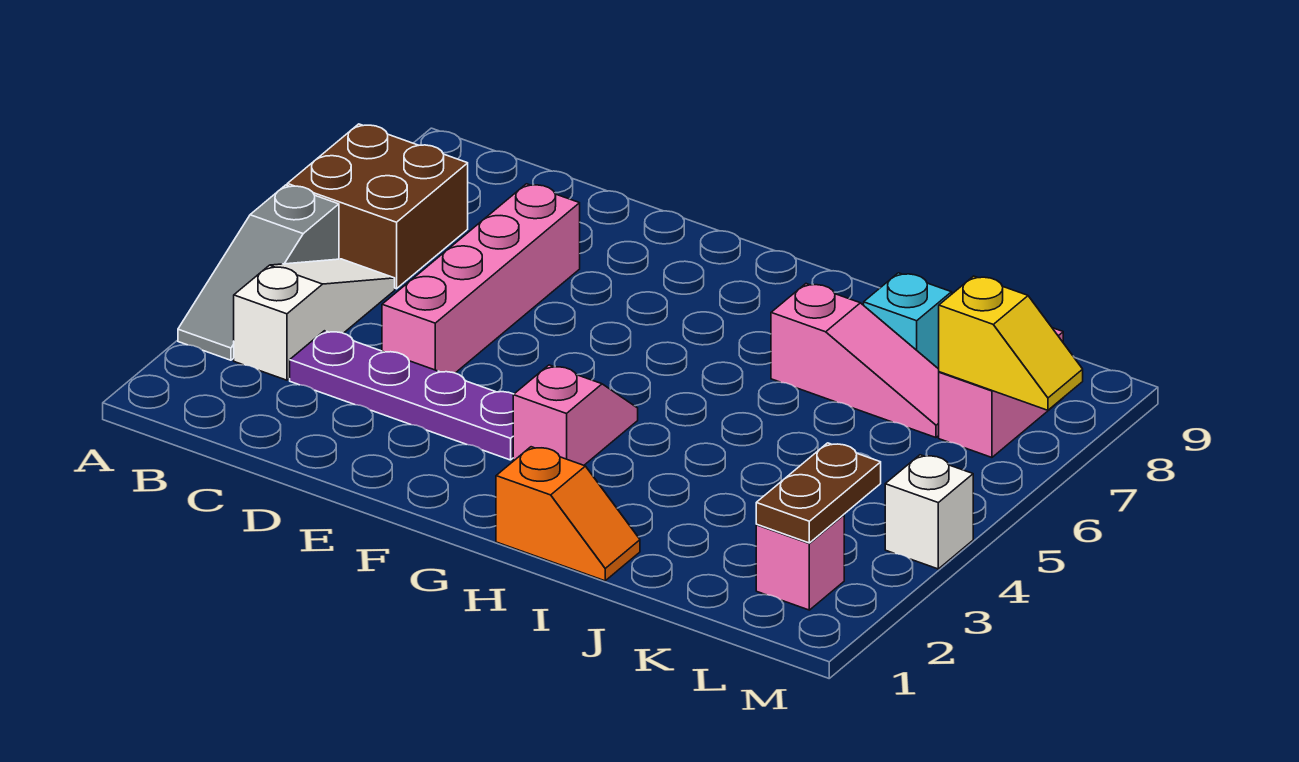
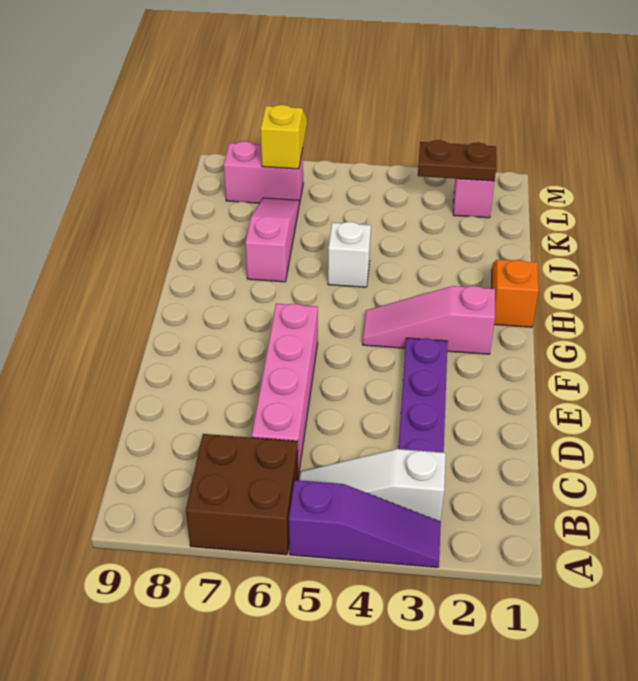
grey slope A3:A5 level 1 top 5 -> purple slope A3:A5 level 1 top 5
pink brick D4:D7 level 1 -> pink brick C6:F6 level 1
pink slope G3:G4 level 1 top 3 -> pink slope G2:G4 level 1 top 2
cyan brick J8 level 1 -> none
white brick M4 level 1 -> white brick I5 level 1

